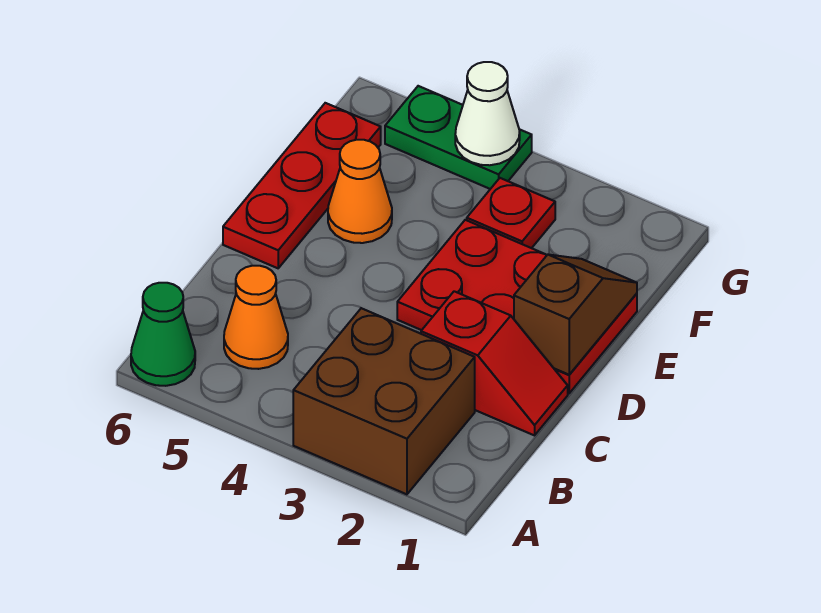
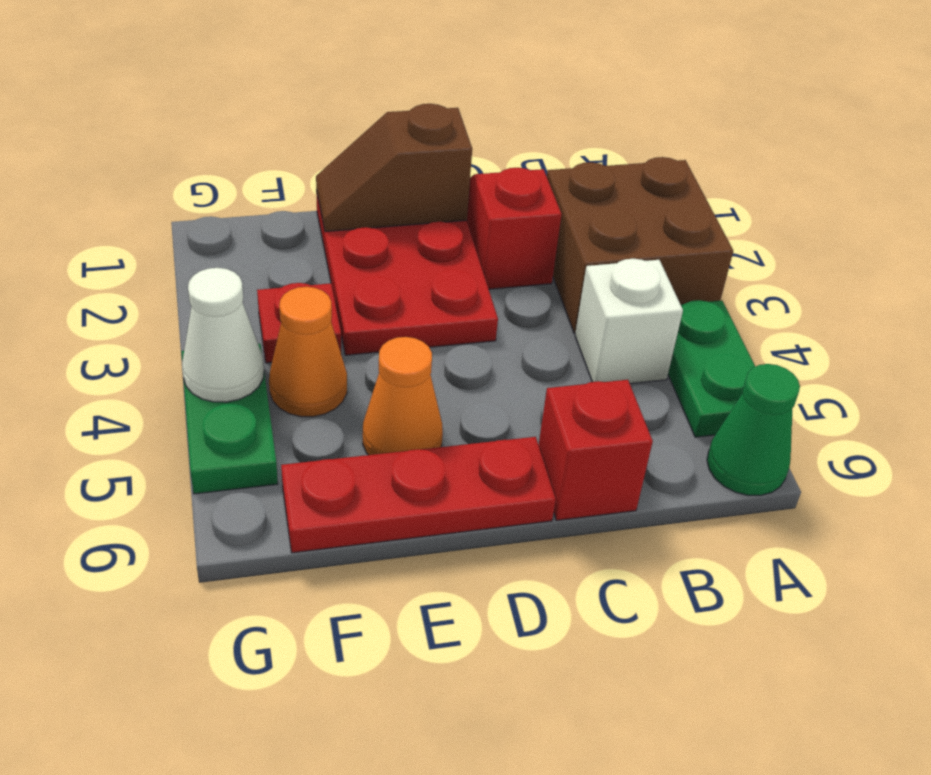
none -> green plate A4:A5 level 1
none -> white brick B4 level 1
orange cone B5 level 1 -> orange cone F4 level 1
none -> red brick C6 level 1

